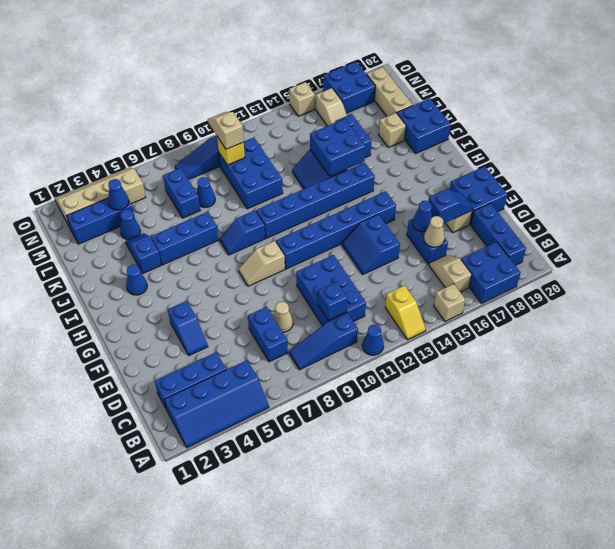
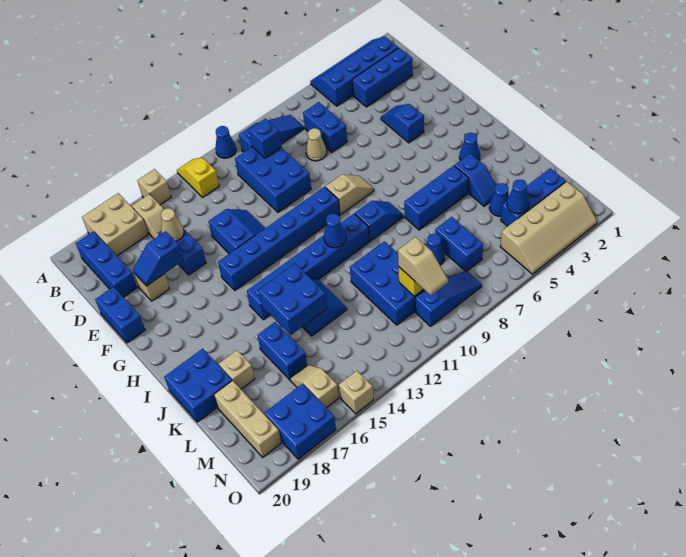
blue brick A17:B18 level 1 -> tan brick A17:B18 level 1
blue cone E16 level 2 -> blue cone I11 level 2
blue brick E19:F20 level 1 -> blue brick E20:F20 level 1

